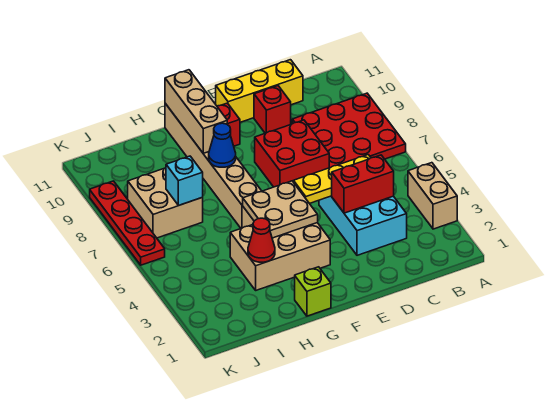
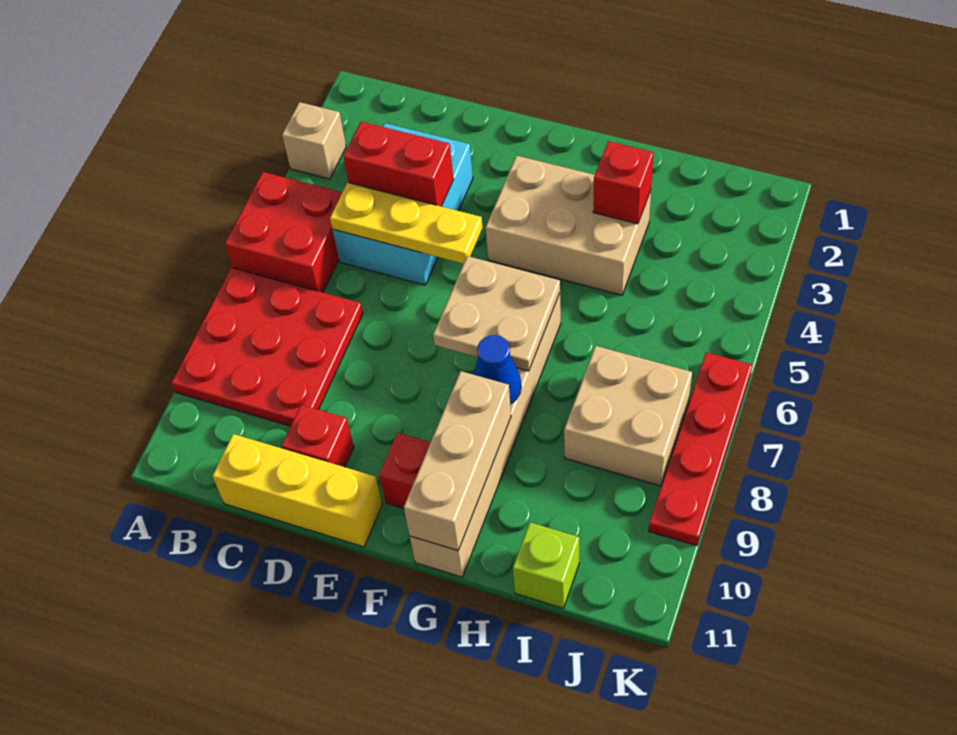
tan brick A3:A4 level 1 -> tan brick A3 level 1
red brick D7:E8 level 1 -> red brick A5:B6 level 1
tan plate F4:G5 level 2 -> tan plate F6:G7 level 2
lime brick G1 level 1 -> lime brick I11 level 1
red cone H3 level 2 -> red brick H3 level 2
cyan brick I7 level 2 -> none

